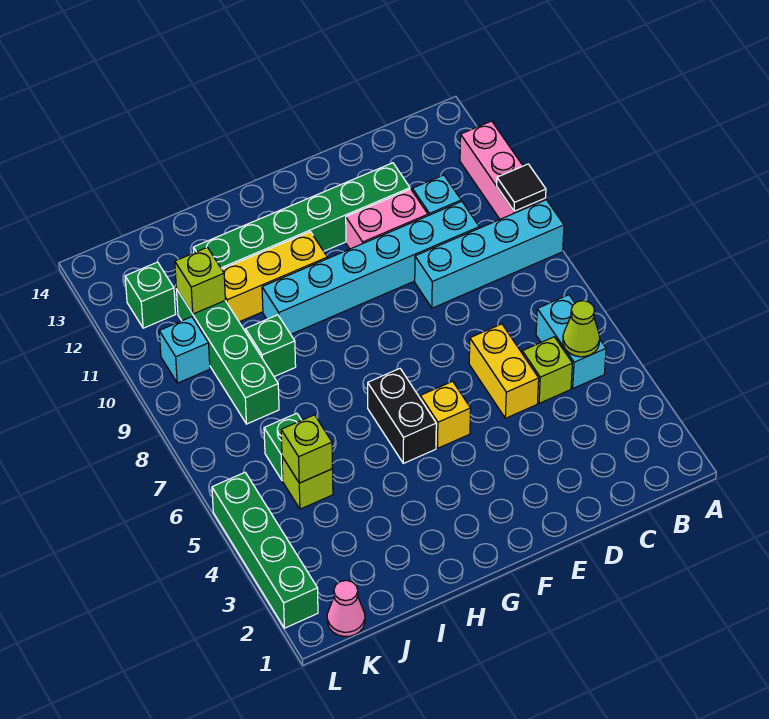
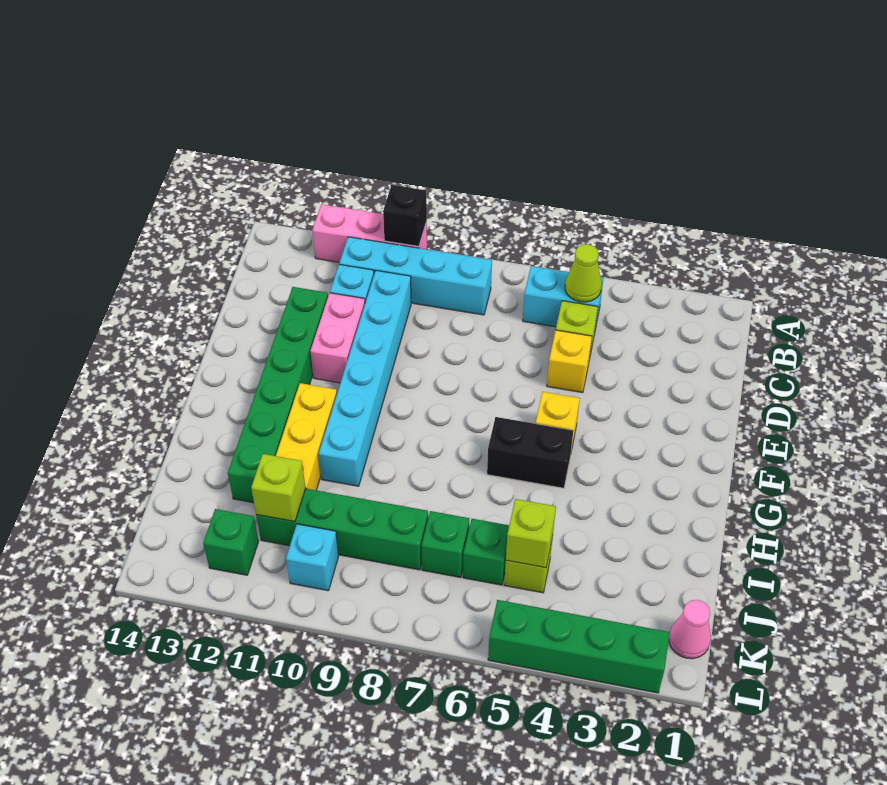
cyan brick A9:D9 level 1 -> cyan brick B8:B11 level 1
black tile A10 level 2 -> black brick A10 level 2
yellow brick D5:D6 level 1 -> yellow brick D5 level 1
green brick I9 level 1 -> green brick J7 level 1

